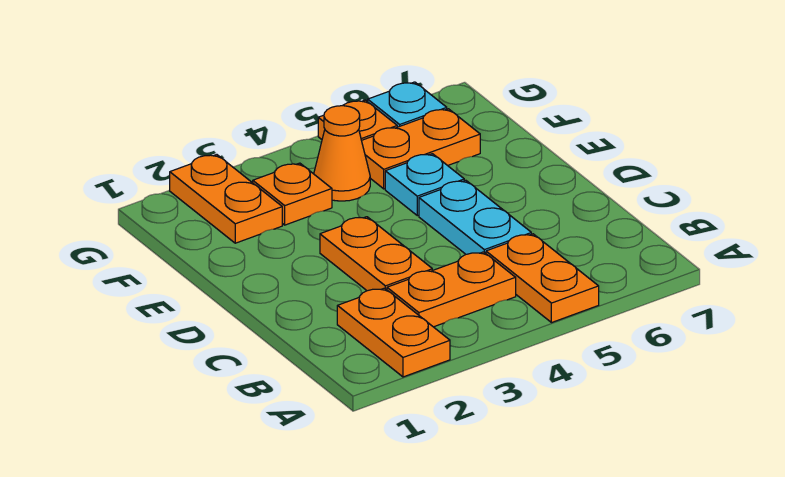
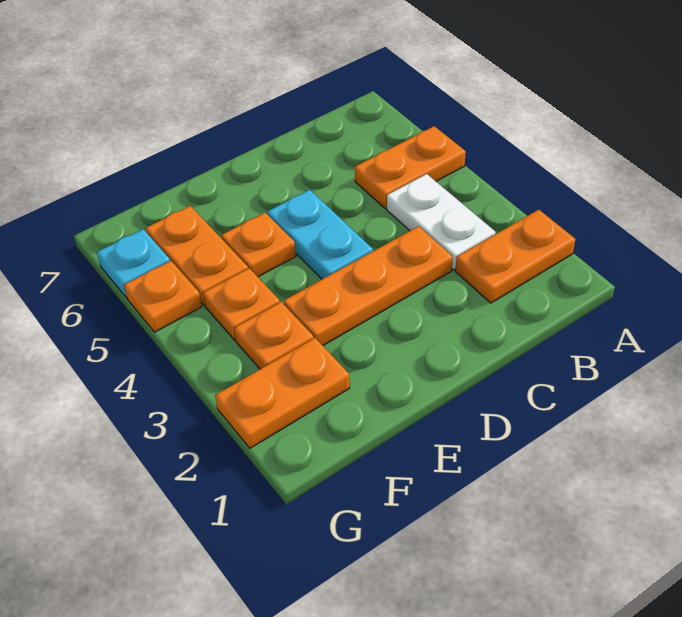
orange plate B3:B4 level 1 -> white plate B3:B4 level 1
orange plate C3:D3 level 1 -> orange plate C3:E3 level 1
cyan plate C5:D5 level 1 -> cyan plate D4:D5 level 1
cyan plate E5 level 1 -> orange plate E5 level 1
orange cone F4 level 1 -> orange plate F4 level 1

